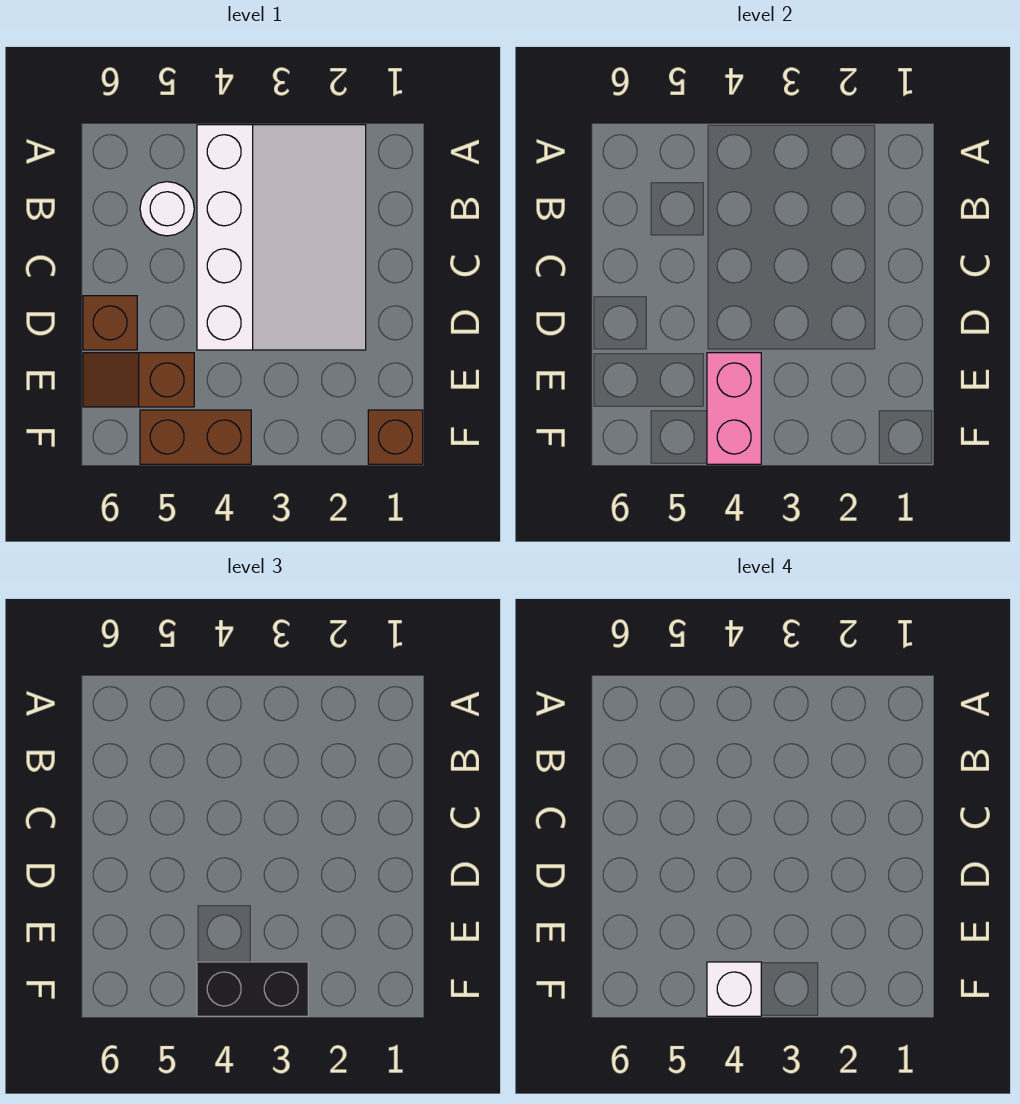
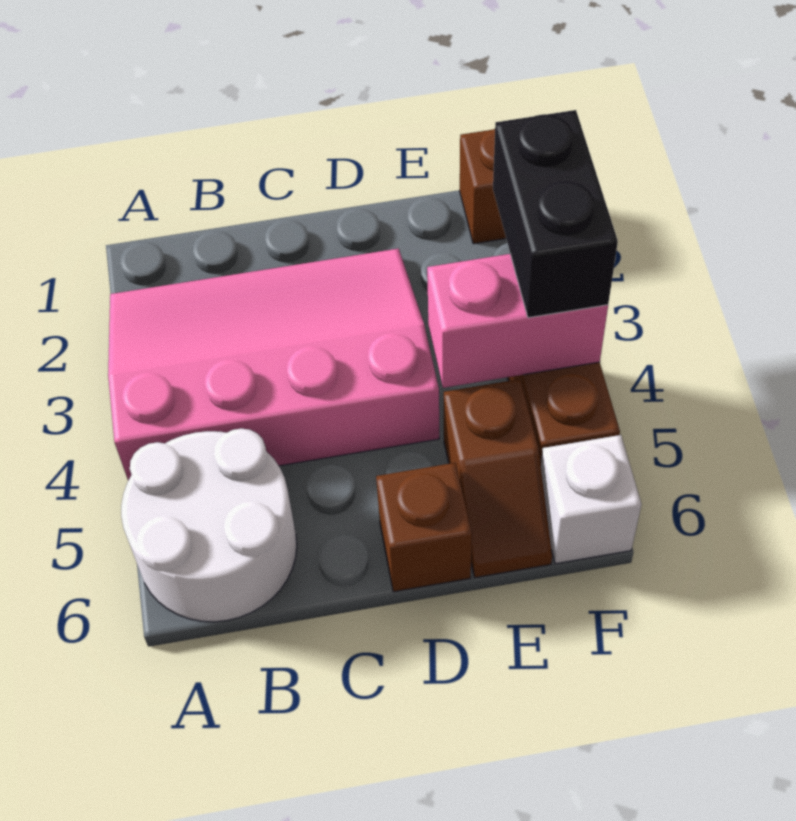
white slope A2:D4 level 1 top 4 -> pink slope A2:D4 level 1 top 4
white round brick B5 level 1 -> white round brick A5:B6 level 1
white brick F4 level 4 -> white brick F6 level 1

